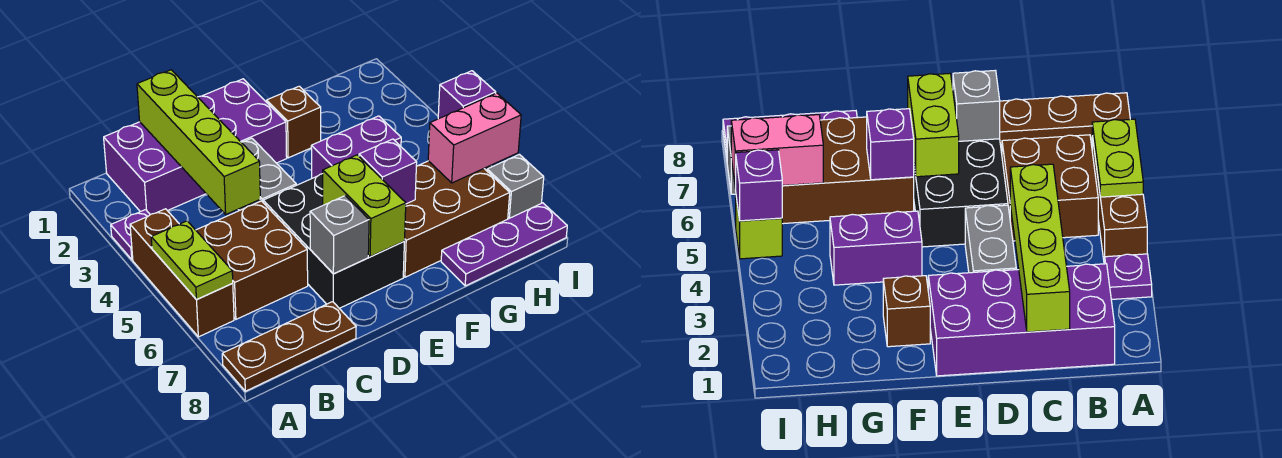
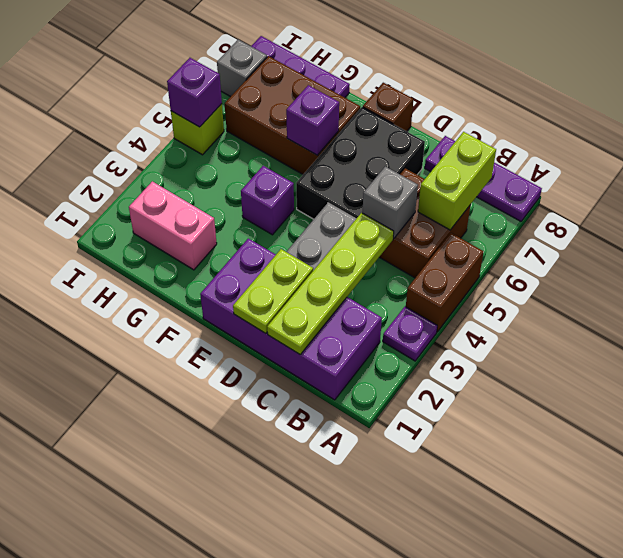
brown brick A4:A6 level 1 -> brown brick A4:A5 level 1
lime plate A5:A6 level 2 -> lime plate D1:D2 level 2
brown plate A8:C8 level 1 -> purple plate A8:C8 level 1
lime brick C1:C4 level 2 -> lime plate C1:C4 level 2
grey brick D7 level 2 -> grey brick C5 level 2
lime brick E6:E7 level 2 -> lime brick B6:B7 level 2
brown brick F2 level 1 -> brown brick E8 level 1
purple brick F4:G4 level 1 -> purple brick F4 level 1
pink brick H6:I6 level 2 -> pink brick G2:H2 level 1

